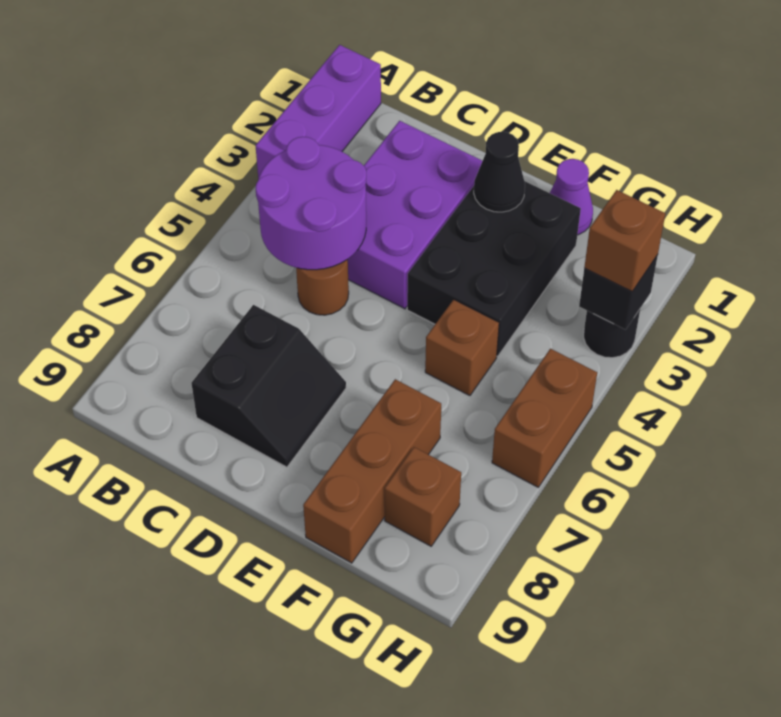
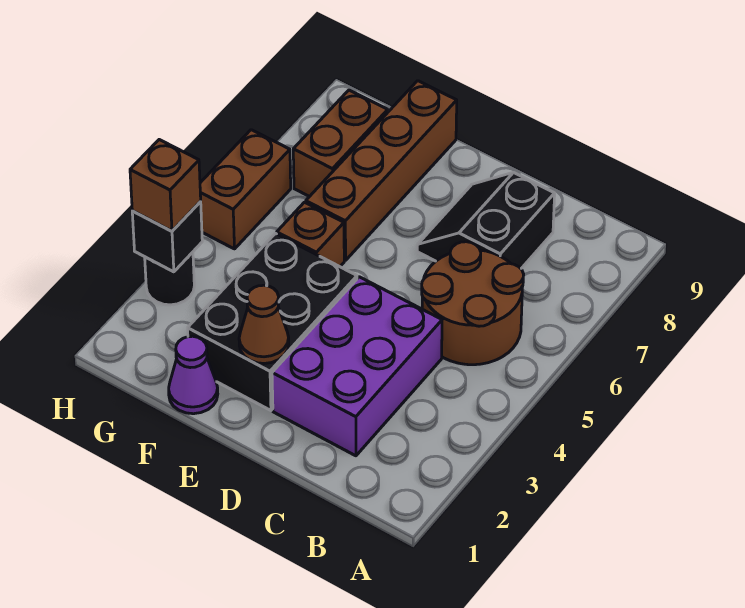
purple brick A1:A3 level 1 -> none
purple round brick B4:C5 level 2 -> none
brown round brick C5 level 1 -> brown round brick B5:C6 level 1
black cone E2 level 2 -> brown cone E2 level 2
brown brick F7:F9 level 1 -> brown brick F6:F9 level 1
brown brick G8 level 1 -> brown brick G7:G8 level 1

